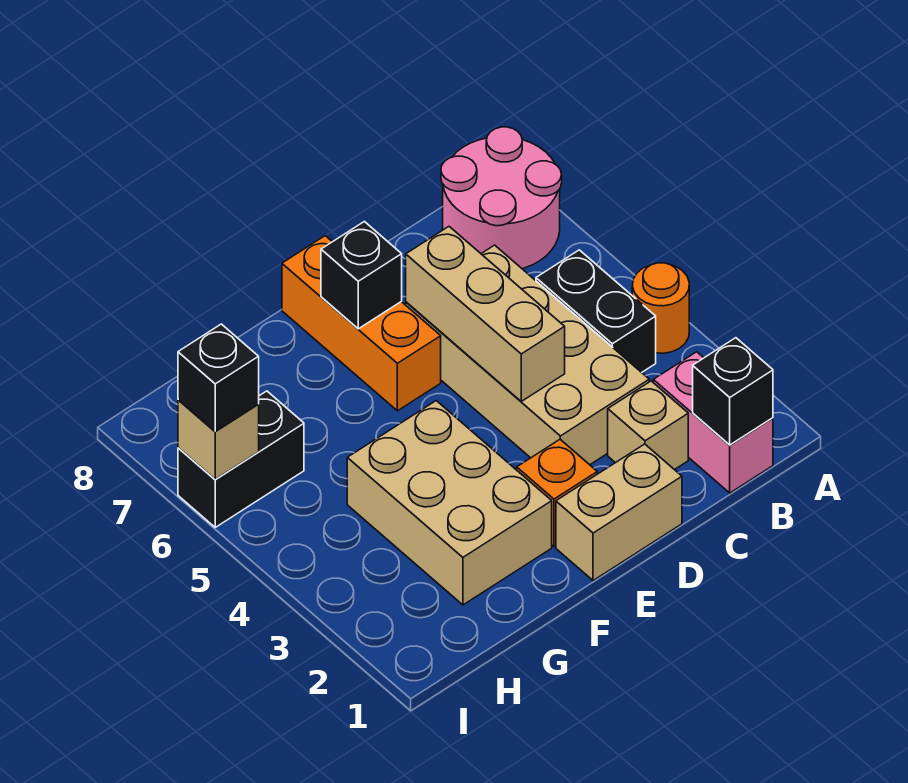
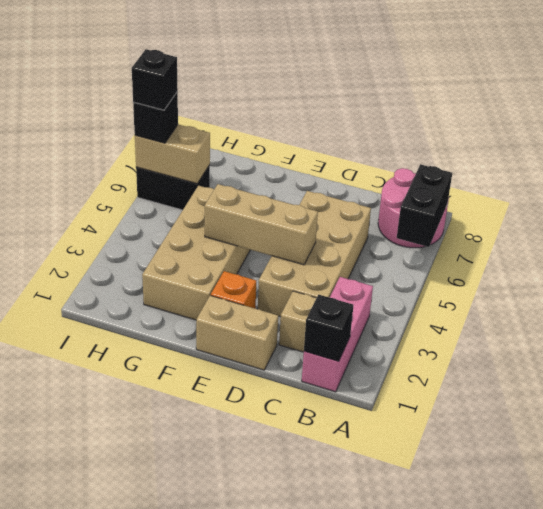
orange round brick A4 level 1 -> none
pink brick B1:B2 level 1 -> pink brick B1:B3 level 1
black brick B4:B5 level 1 -> black brick A6:A7 level 2
tan brick D4:D6 level 2 -> tan brick D4:F4 level 2
orange brick E6:E8 level 1 -> none
black brick E7 level 2 -> black brick I6 level 4
tan brick F2:G4 level 1 -> tan brick F2:G5 level 1
tan brick I6 level 2 -> tan brick H6:I6 level 2

